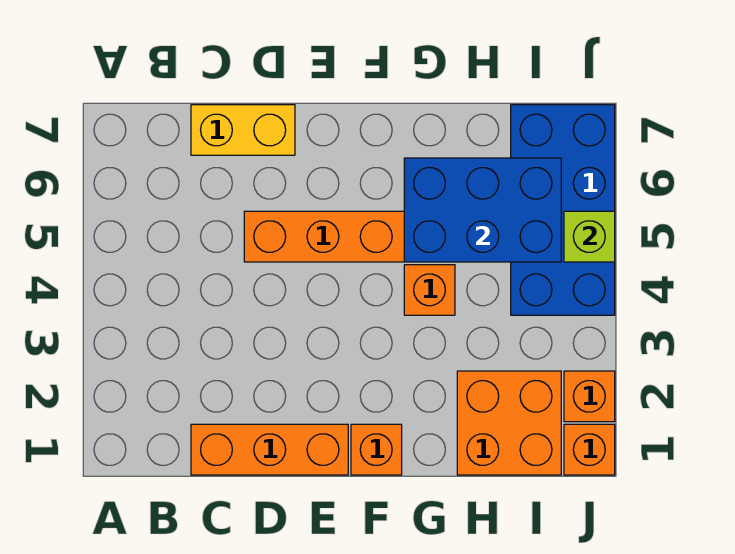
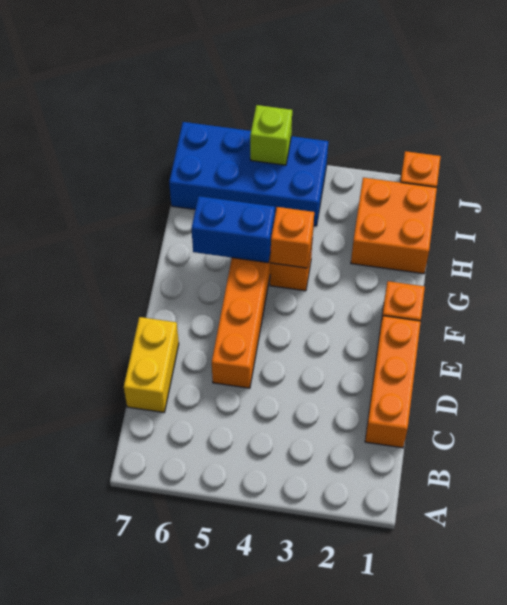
blue brick G5:I6 level 2 -> blue brick G5:G6 level 2
orange brick J2 level 1 -> orange brick G4 level 2

